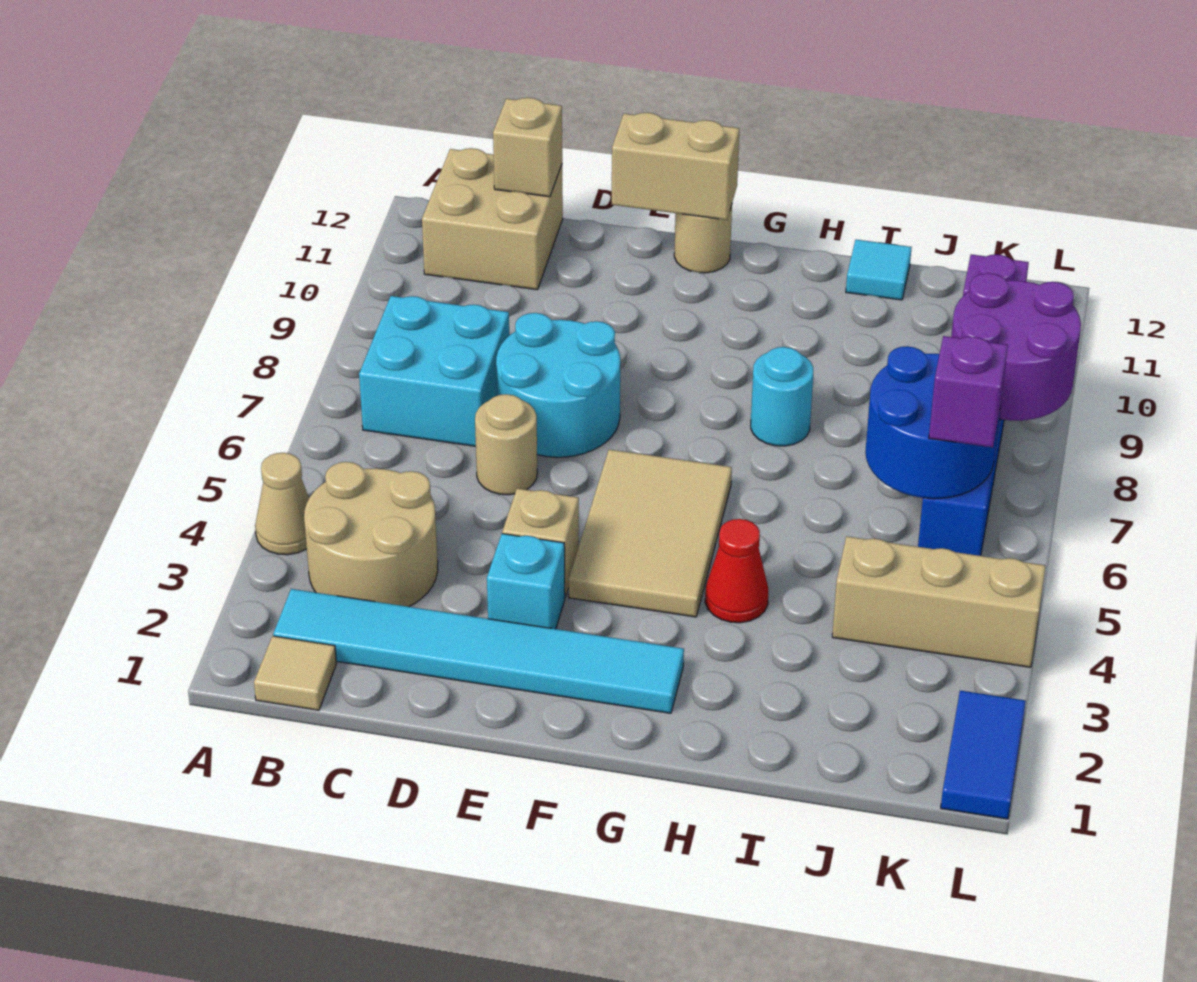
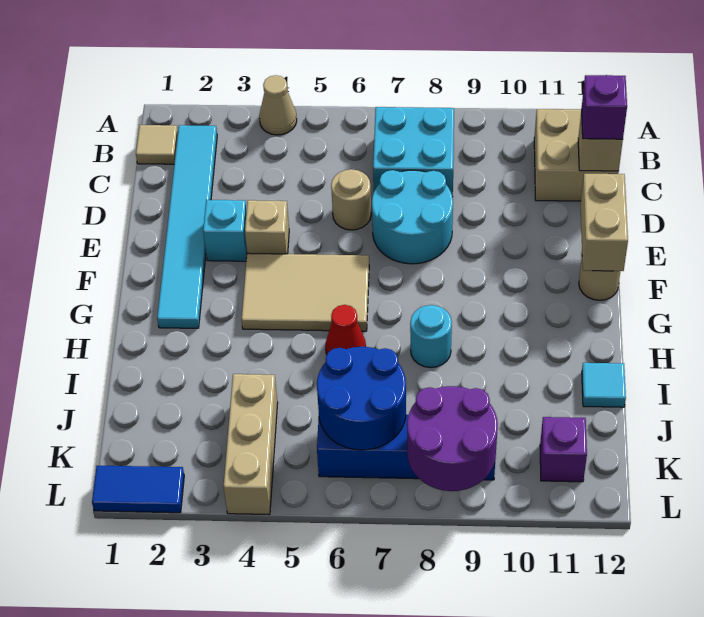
tan round brick B3:C4 level 1 -> none
red cone H4 level 1 -> red cone H6 level 1
purple brick K6 level 3 -> purple brick C12 level 3

